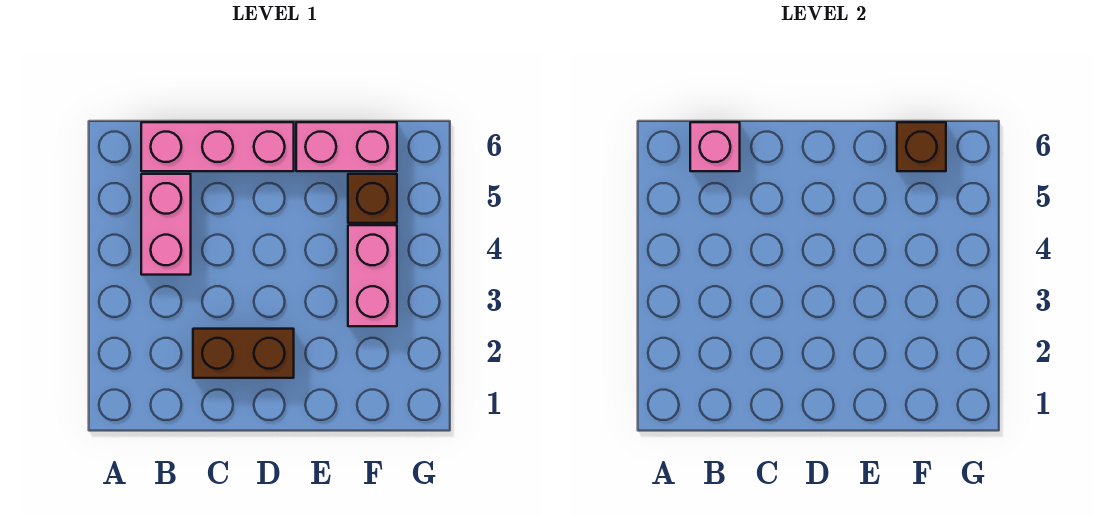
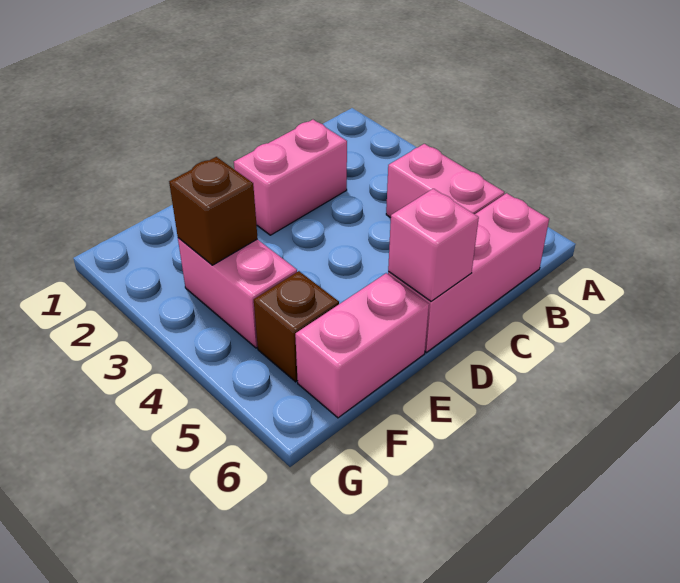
pink brick B6 level 2 -> pink brick D6 level 2
brown brick C2:D2 level 1 -> pink brick C2:D2 level 1
brown brick F6 level 2 -> brown brick F3 level 2

